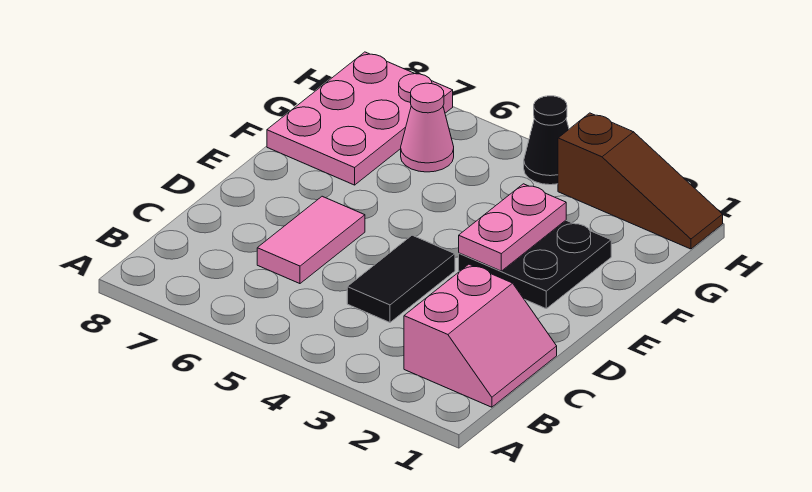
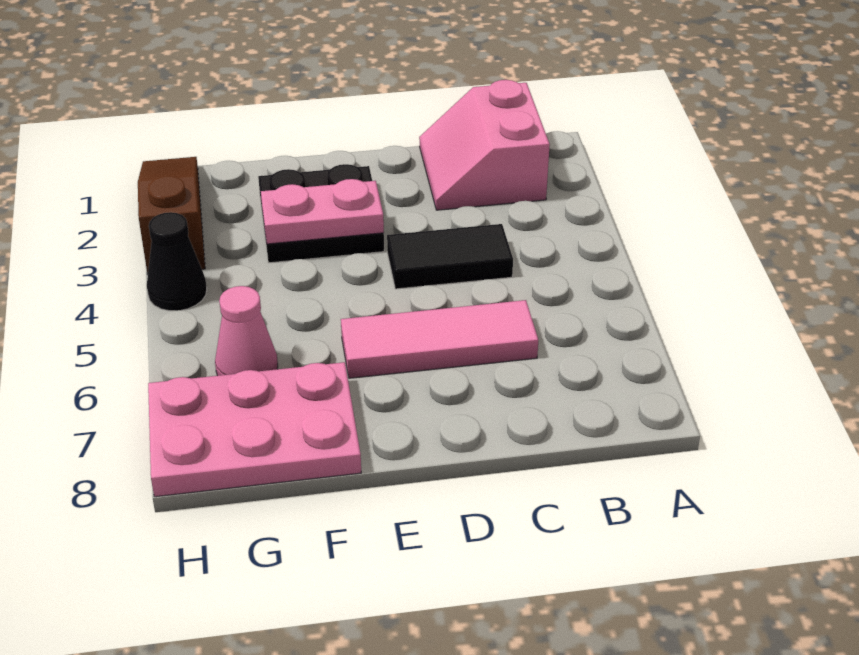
pink slope B1:C2 level 1 top 2 -> pink slope B1:C2 level 1 top B
pink tile C6:D6 level 1 -> pink tile C6:E6 level 1

